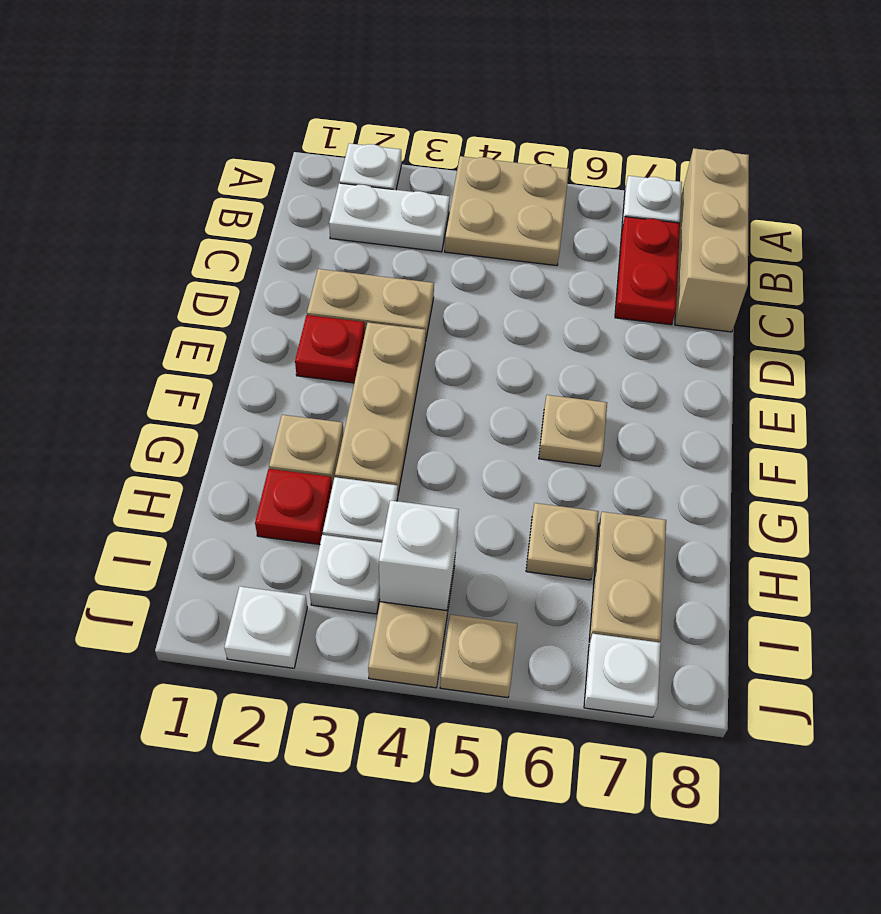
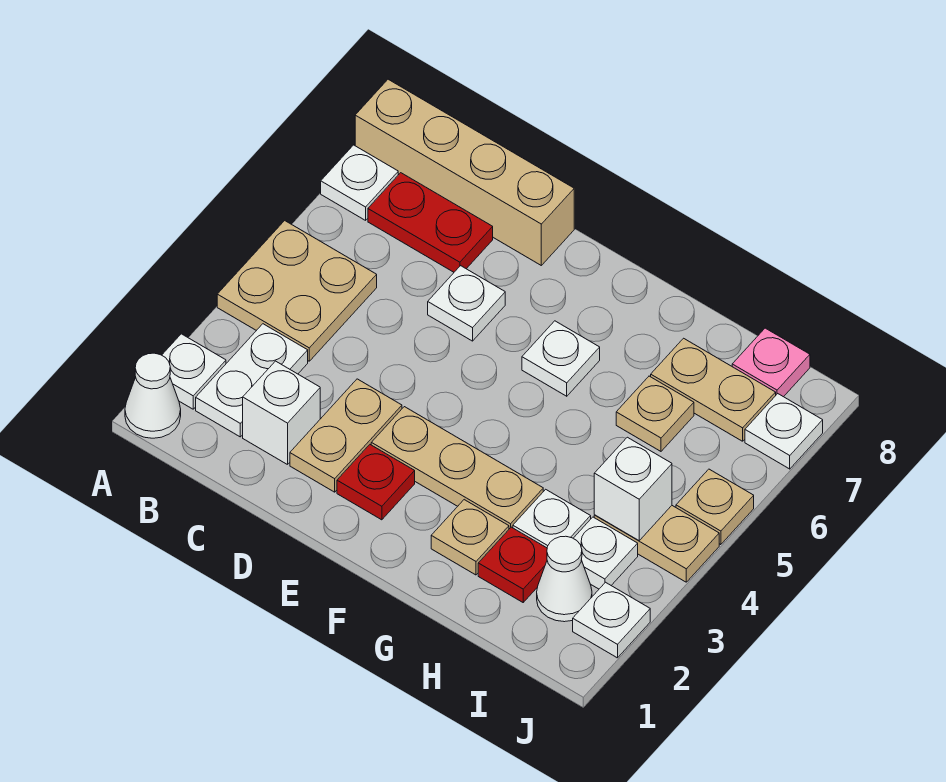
none -> white cone A1 level 1
tan brick A8:C8 level 1 -> tan brick A8:D8 level 1
none -> white brick C2 level 1
none -> white plate D6 level 1
tan plate F6 level 1 -> white plate F6 level 1
none -> white cone I2 level 1
none -> pink plate I8 level 1

